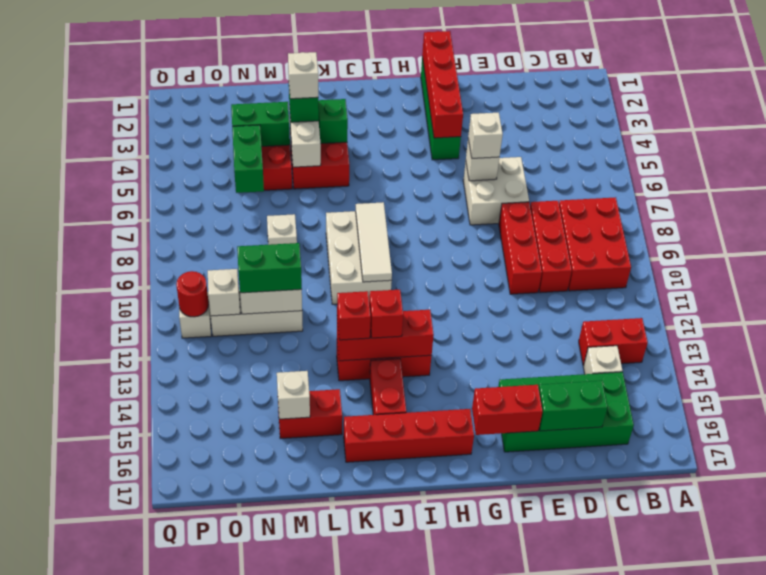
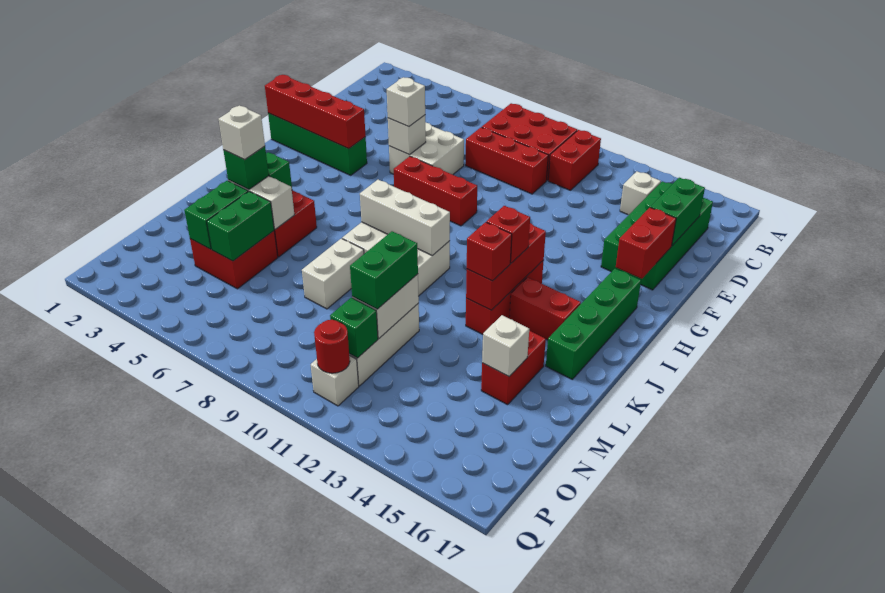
red brick B13:C13 level 1 -> red brick B11:C11 level 1
red brick E8:E10 level 1 -> red brick G7:G9 level 1
red brick H16:K16 level 1 -> green brick H16:K16 level 1
white tile J8:J10 level 2 -> white brick J8:J10 level 2
white brick M8 level 1 -> white brick L8:M8 level 1
green brick N5:N6 level 2 -> green brick M5:N5 level 2
white brick O11 level 2 -> green brick O11 level 2

